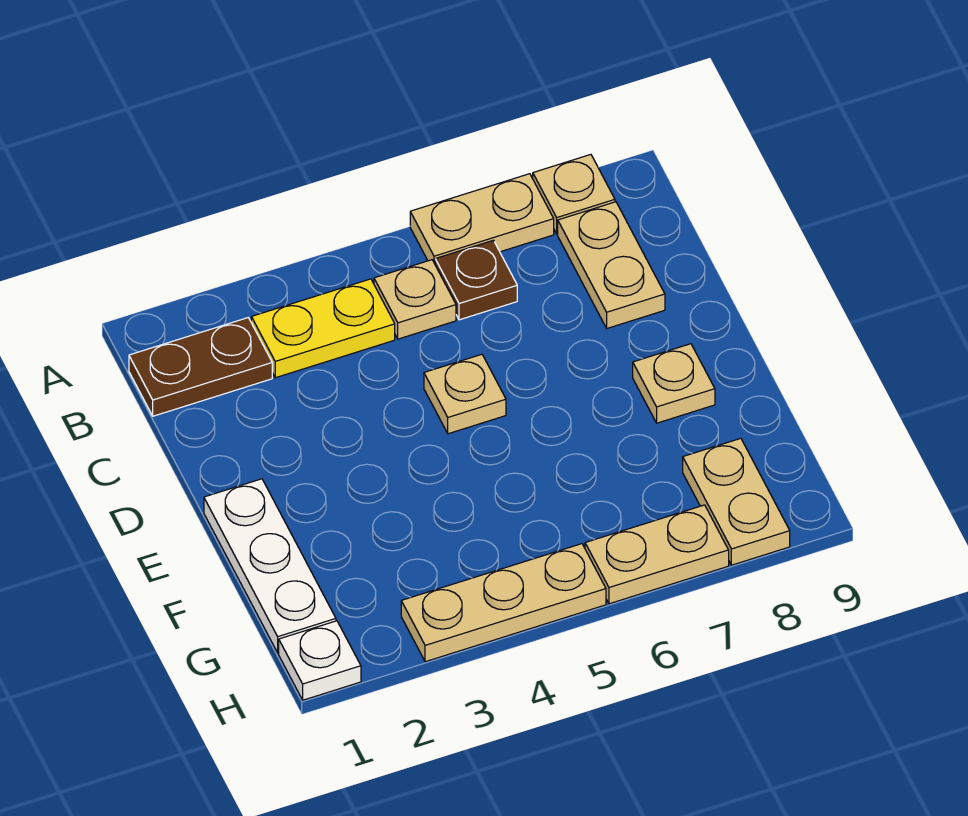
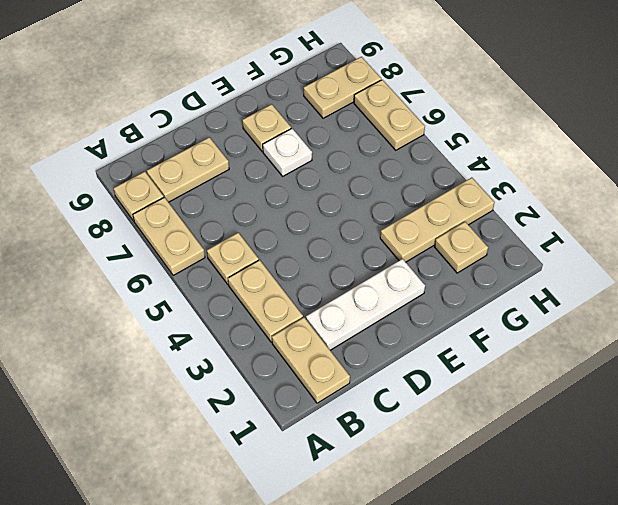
brown plate B1:B2 level 1 -> tan plate B1:B2 level 1
yellow plate B3:B4 level 1 -> tan plate B3:B4 level 1
brown plate B6 level 1 -> none
tan plate D5 level 1 -> tan plate G2 level 1
white plate E1:G1 level 1 -> white plate C2:E2 level 1
white plate H1 level 1 -> white plate E7 level 1
tan plate H3:H5 level 1 -> tan plate F3:H3 level 1

